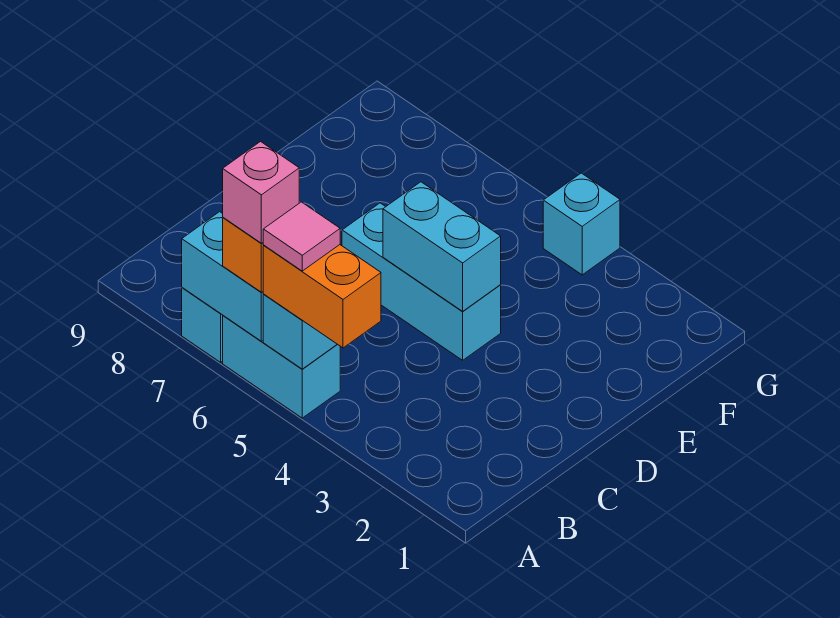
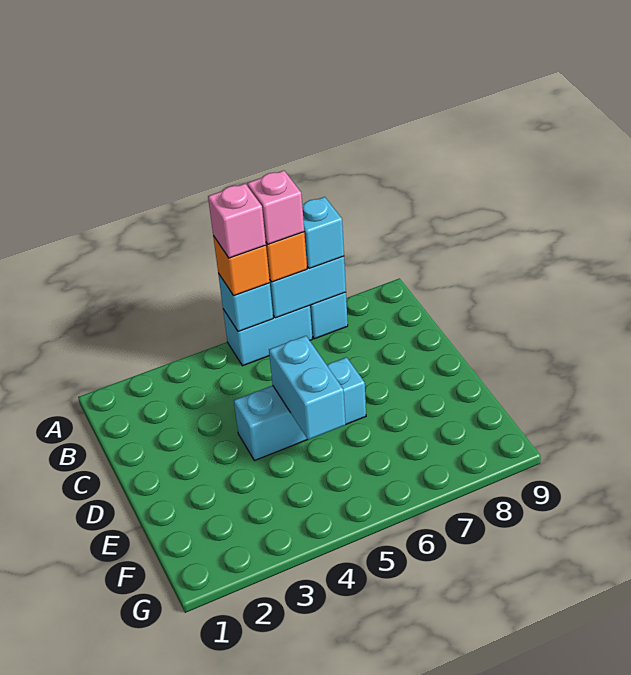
orange brick A4:A5 level 3 -> orange brick A5 level 3
pink tile A5 level 4 -> pink brick A5 level 4
cyan brick D4:D5 level 2 -> cyan brick D5:E5 level 2
cyan brick G4 level 1 -> cyan brick A7 level 3

